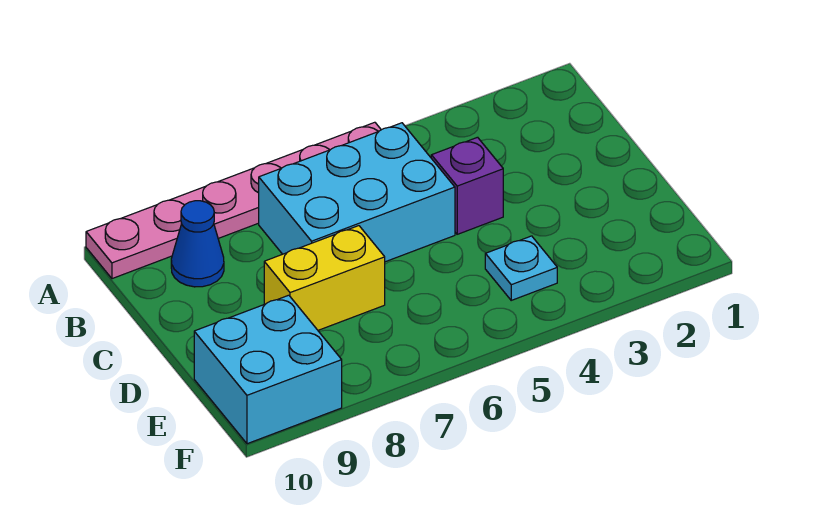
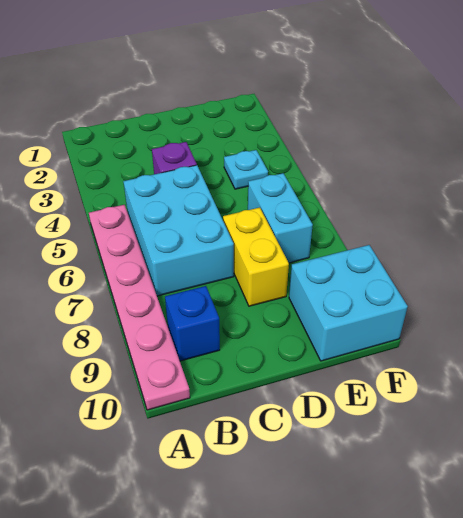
blue cone B9 level 1 -> blue brick B9 level 1
none -> cyan brick E6:E7 level 1

